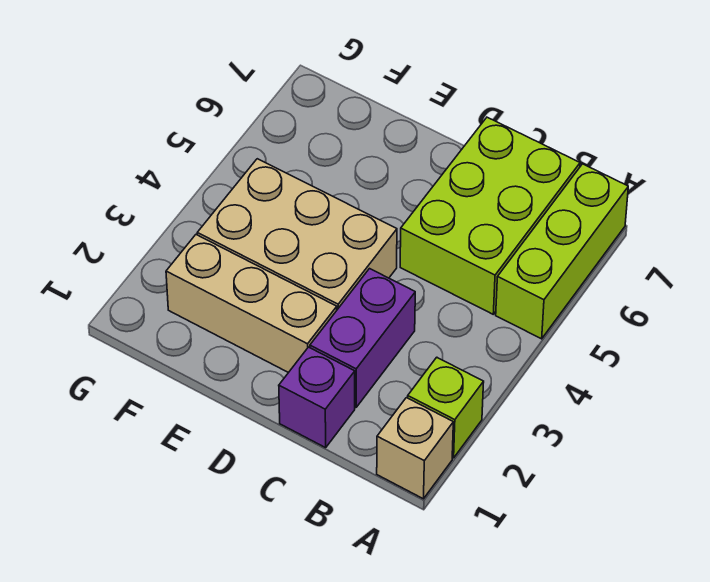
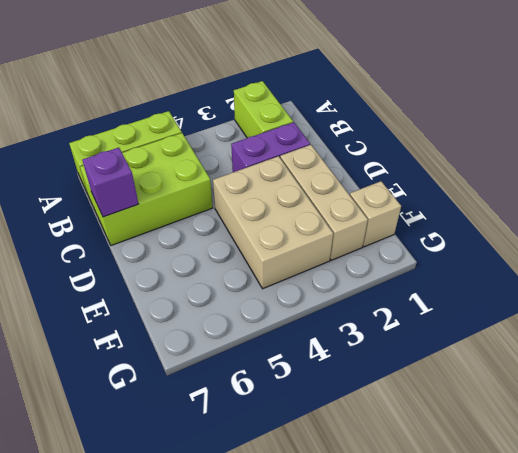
tan brick A1 level 1 -> tan brick F1 level 1
lime brick A2 level 1 -> lime brick A2:B2 level 1
purple brick C1 level 1 -> purple brick C7 level 2

